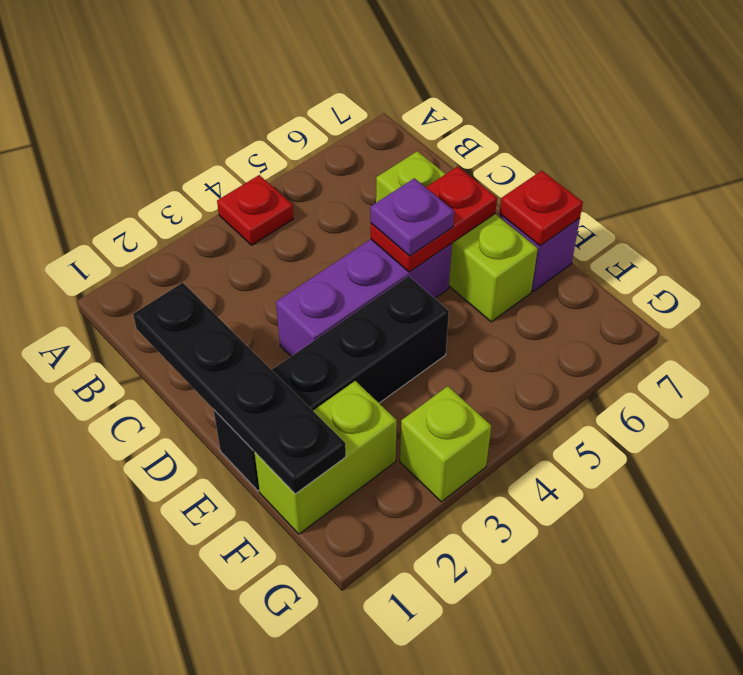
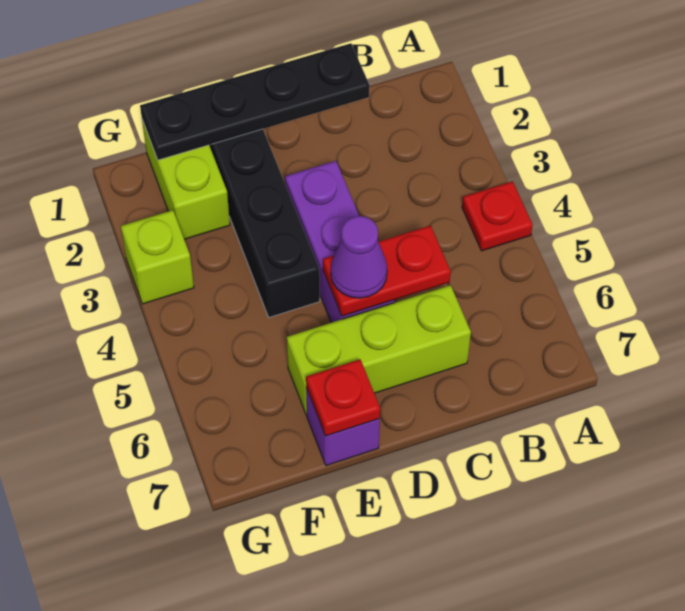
red plate D5:D6 level 2 -> red plate C5:D5 level 2
purple plate D5 level 3 -> purple cone D5 level 3

